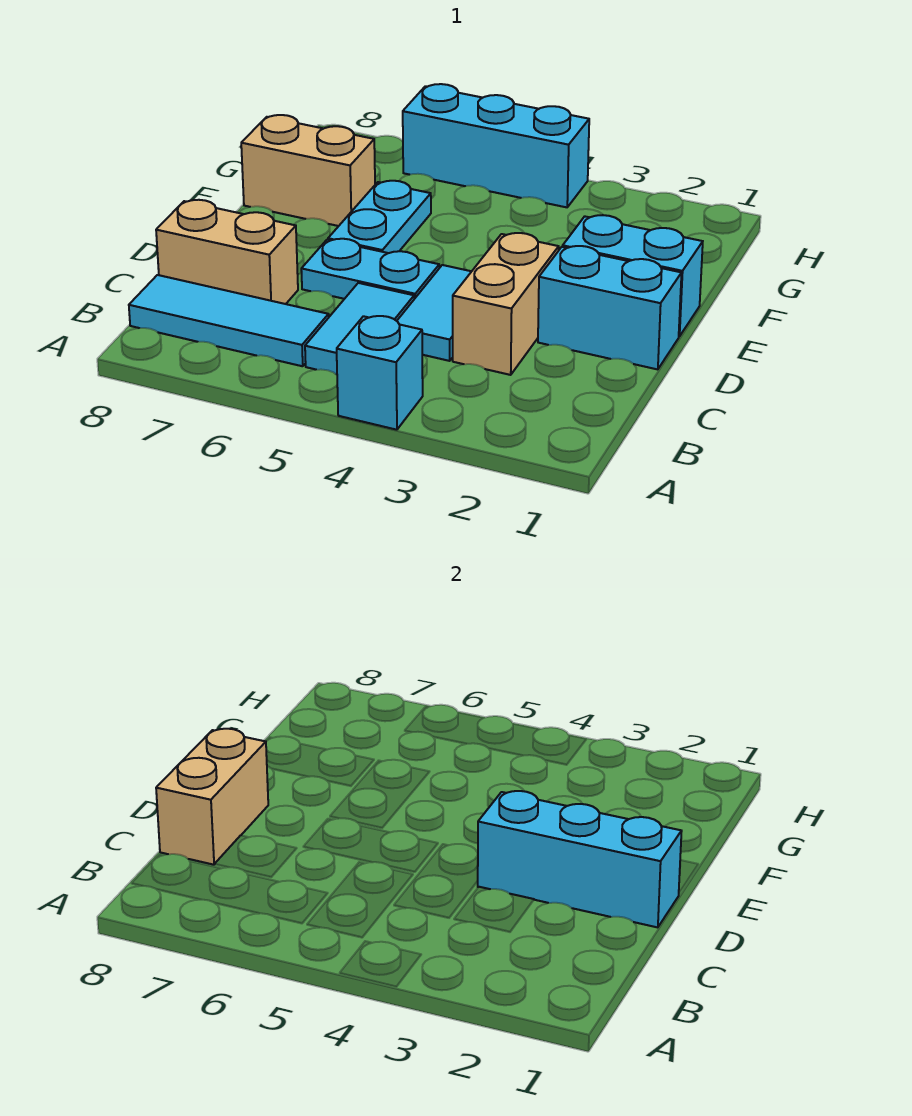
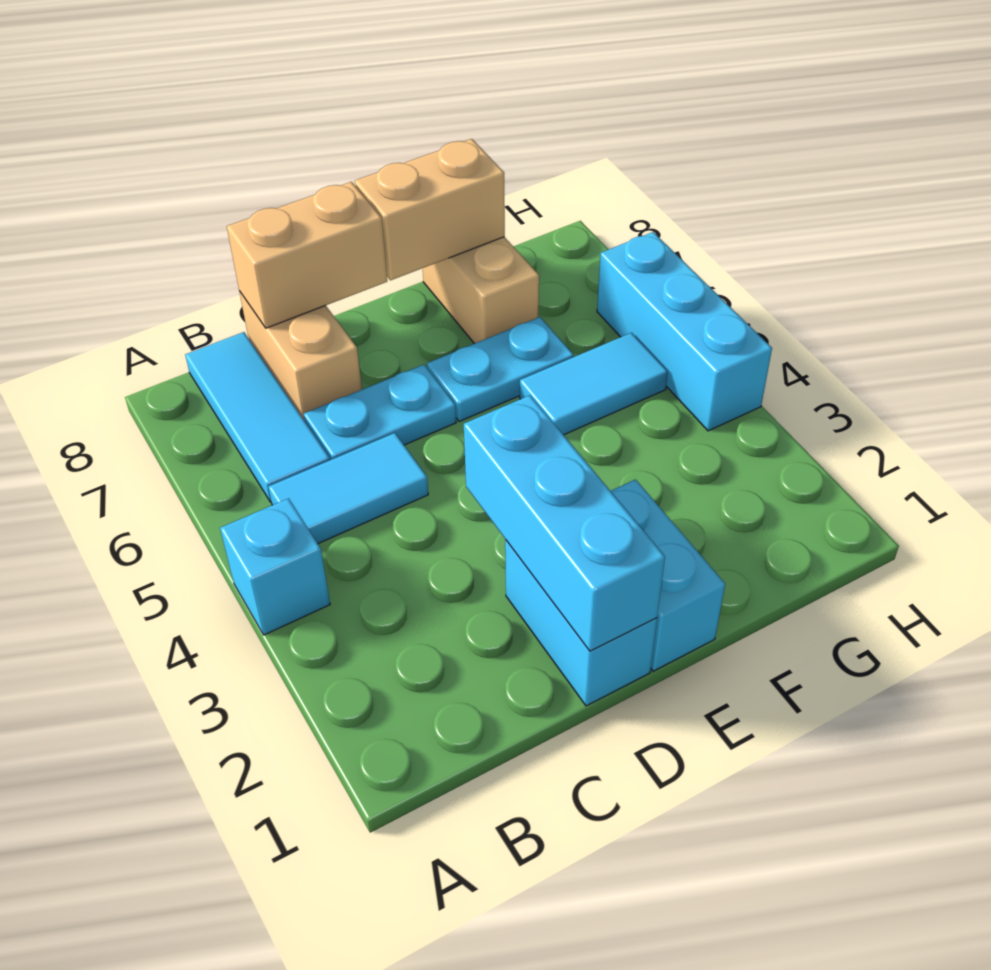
tan brick C3:D3 level 1 -> tan brick E8:F8 level 2
cyan tile C4:D4 level 1 -> cyan tile F5:G5 level 1
cyan plate D5:D6 level 1 -> cyan plate C6:D6 level 1

